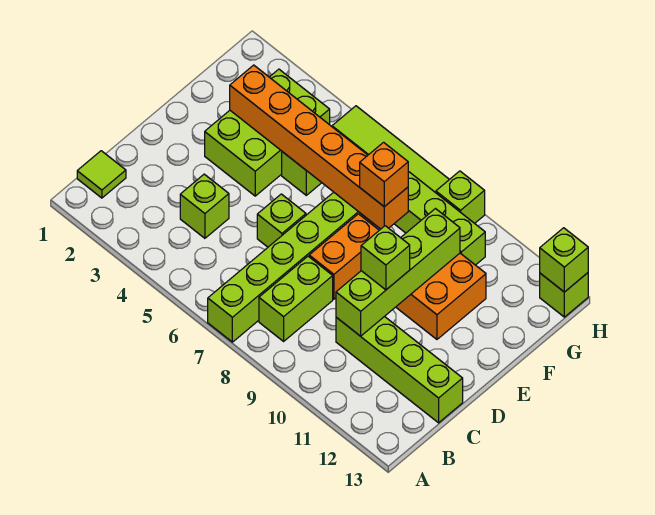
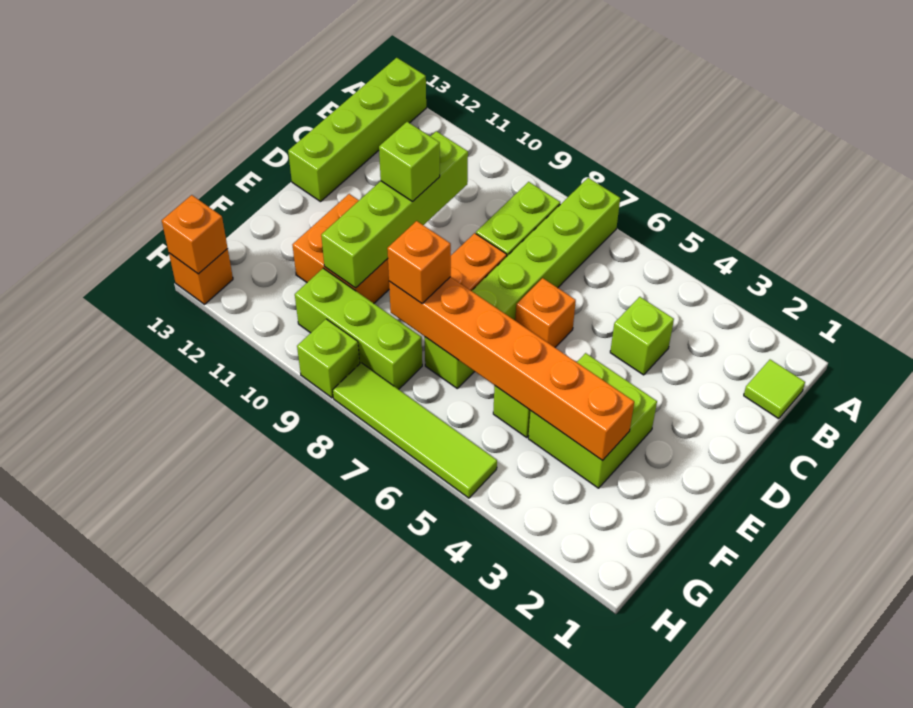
lime brick C10:C13 level 1 -> lime brick A13:D13 level 1
lime brick D6 level 1 -> orange brick D6 level 1
lime brick E3:G4 level 1 -> lime brick E3:F4 level 1
lime brick H13 level 1 -> orange brick H13 level 1
lime brick H13 level 2 -> orange brick H13 level 2

